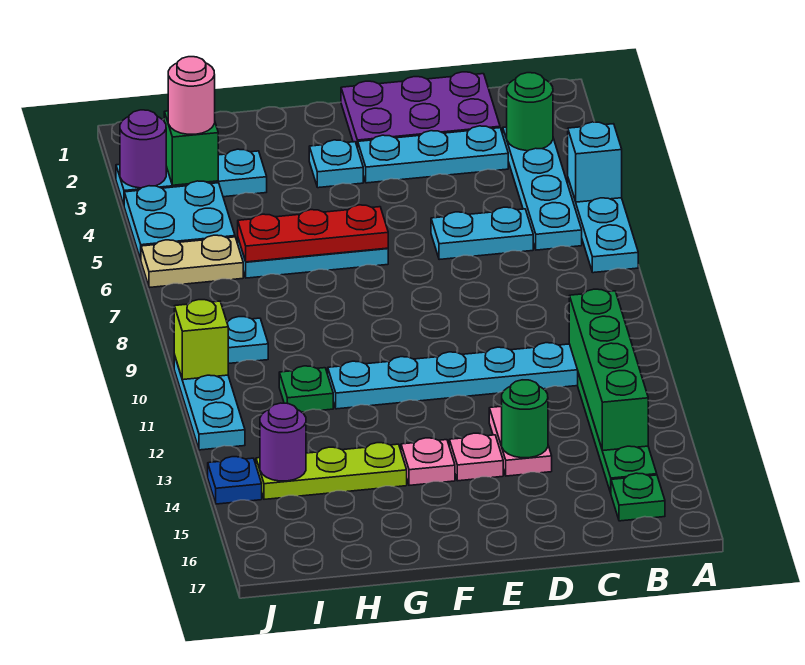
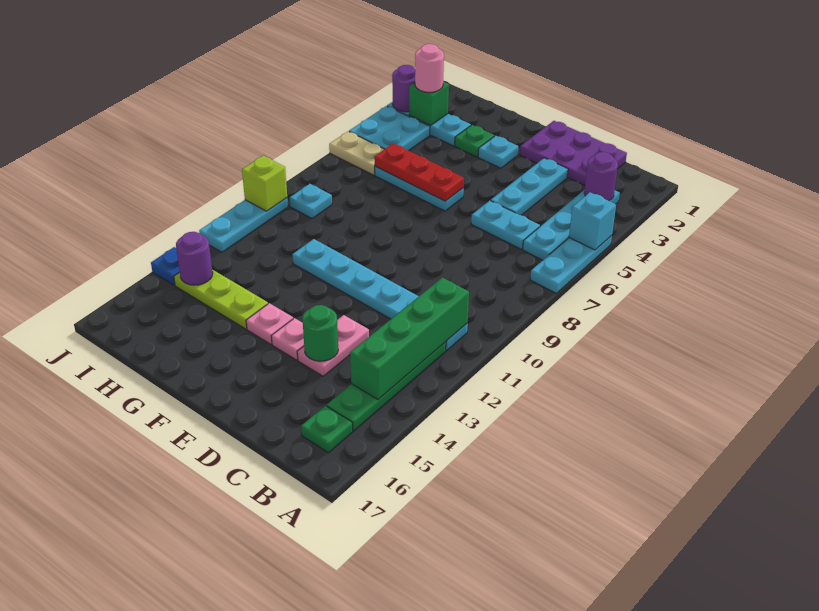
green round brick B3 level 2 -> purple round brick B3 level 2
cyan plate C3:E3 level 1 -> cyan plate D3:D5 level 1
green plate H11 level 1 -> green plate G3 level 1

